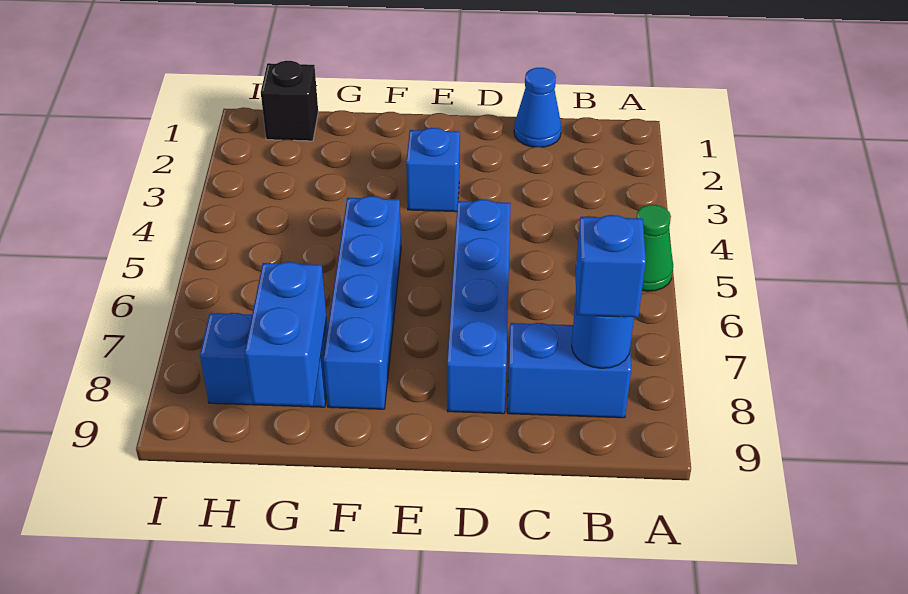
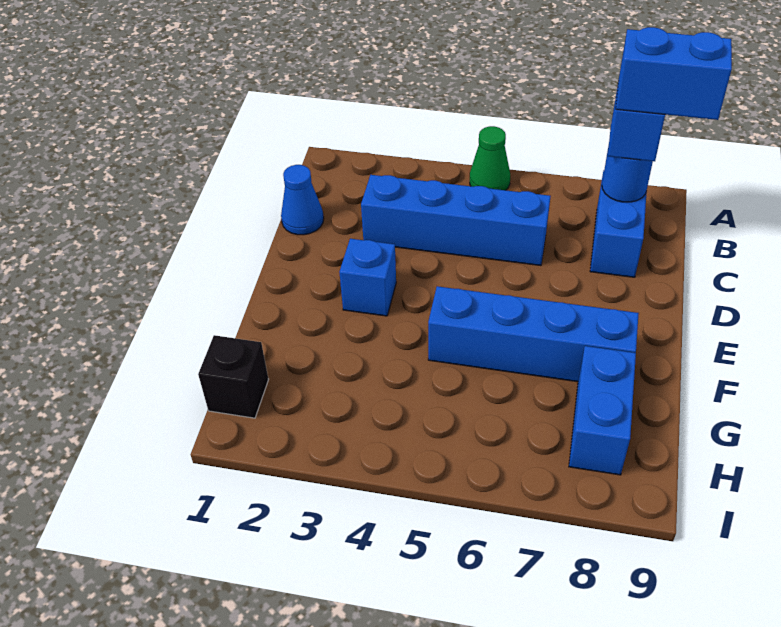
blue brick D5:D8 level 1 -> blue brick C3:C6 level 1
blue brick G8:G9 level 2 -> blue brick B8:B9 level 4

